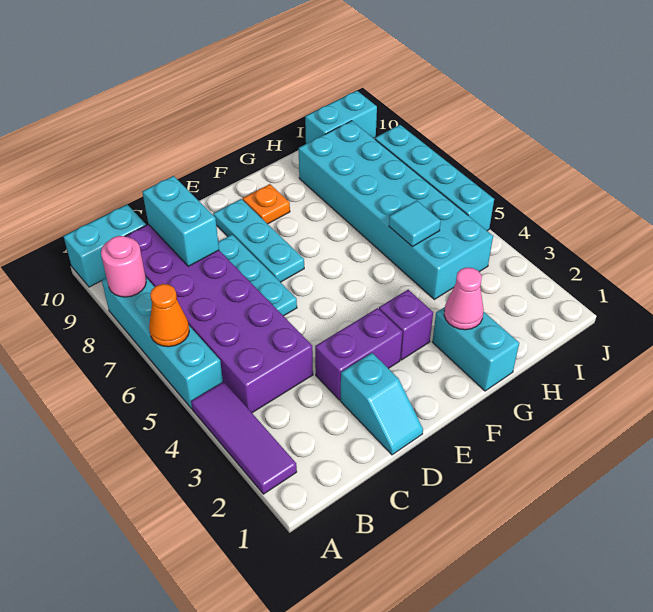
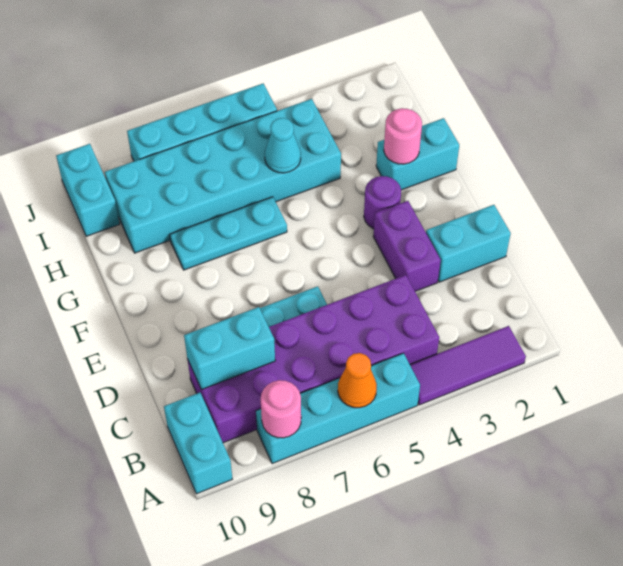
cyan slope D1:D2 level 1 top 2 -> cyan brick D1:D2 level 1
cyan plate E7:E9 level 1 -> cyan plate G6:G8 level 1
purple brick F3 level 1 -> purple round brick F3 level 1
orange plate F9 level 1 -> none
pink cone G2 level 2 -> pink round brick G2 level 2
cyan tile H5 level 2 -> cyan cone H5 level 2

